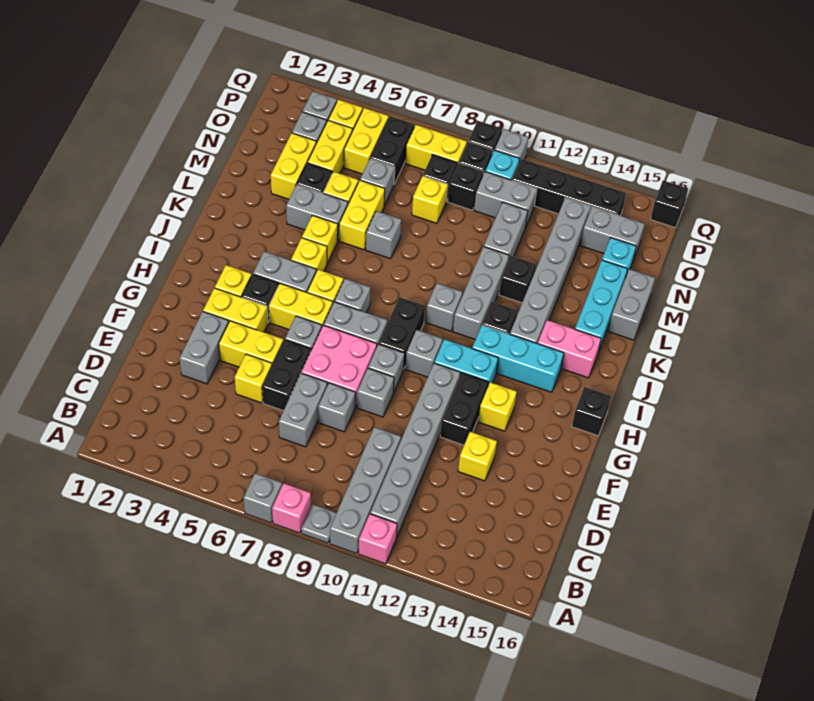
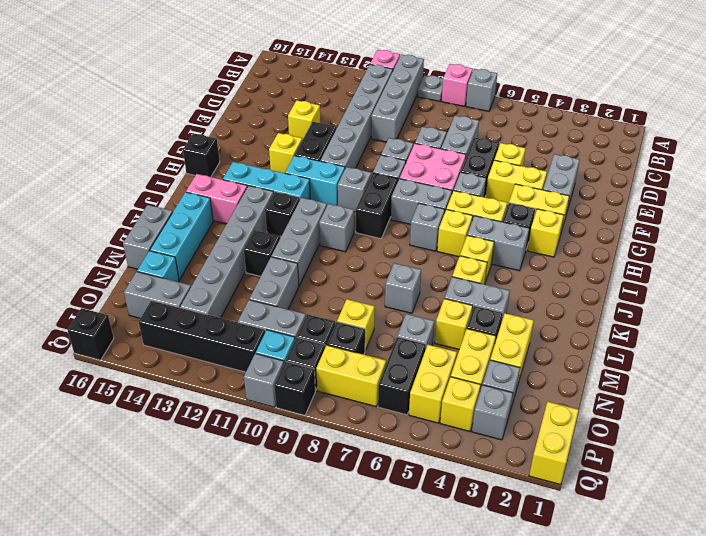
yellow brick L6:M6 level 1 -> yellow brick P1:Q1 level 1

